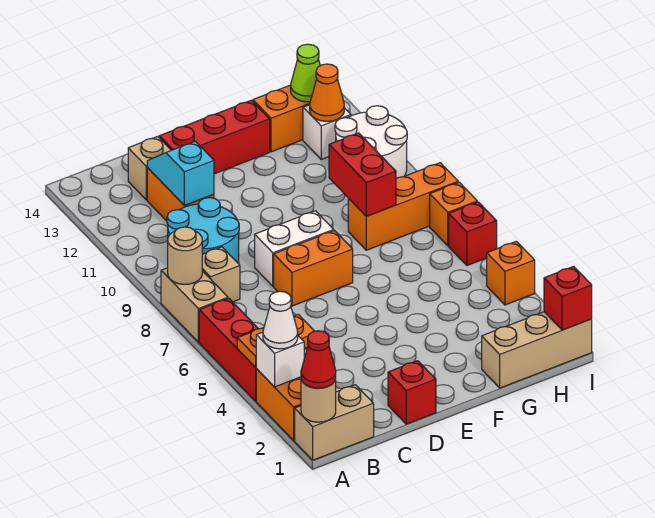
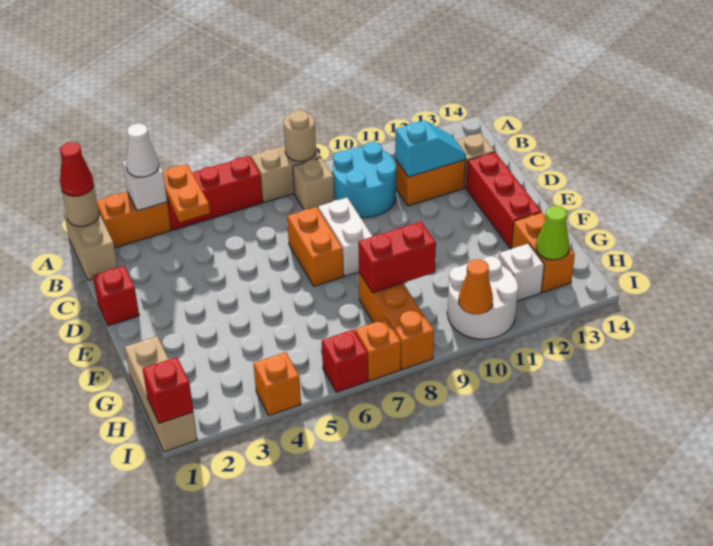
orange cone H12 level 2 -> orange cone I10 level 2

